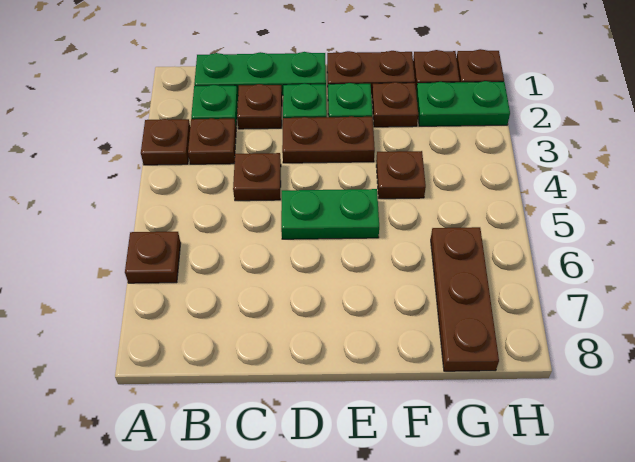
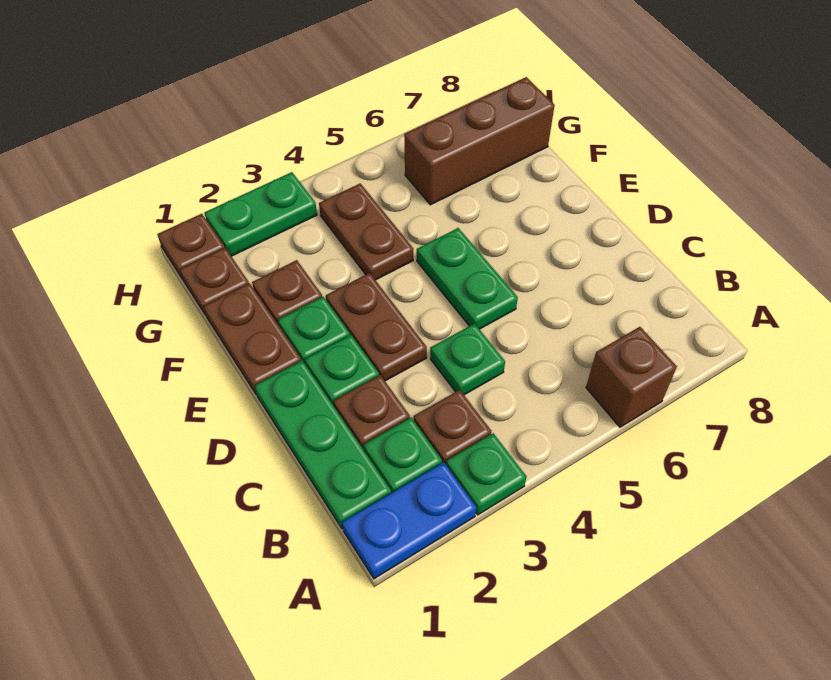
none -> blue plate A1:A2 level 1
brown plate A3 level 1 -> green plate A3 level 1
brown plate A6 level 1 -> brown brick A6 level 1
brown plate C4 level 1 -> green plate C4 level 1
brown plate F4 level 1 -> brown plate F4:G4 level 1
green plate G2:H2 level 1 -> green plate H2:H3 level 1
brown plate G6:G8 level 1 -> brown brick G6:G8 level 1

